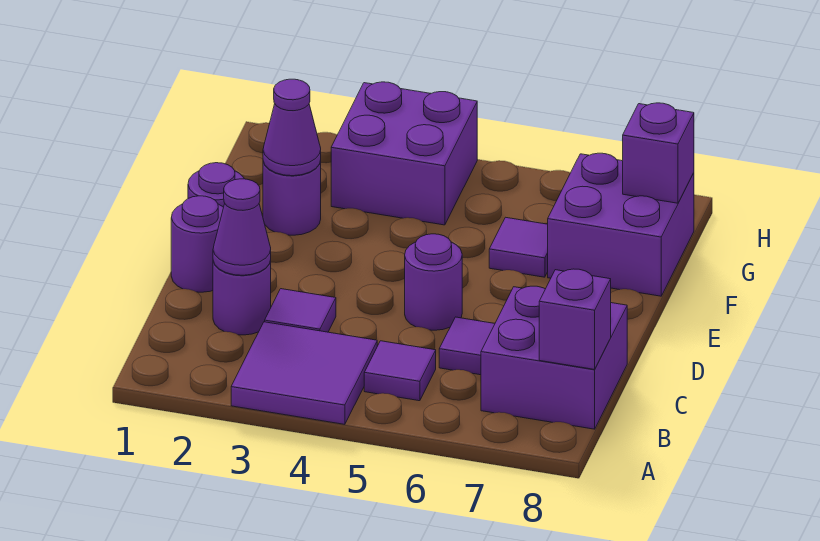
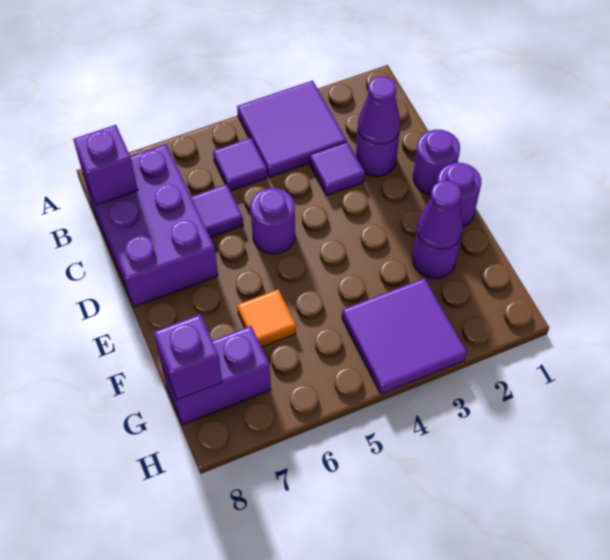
purple brick B7:C8 level 1 -> purple brick B7:D8 level 1
purple tile F6 level 1 -> orange tile F6 level 1
purple brick F7:G8 level 1 -> purple brick G7:G8 level 1
purple brick G3:H4 level 1 -> purple tile G3:H4 level 1

